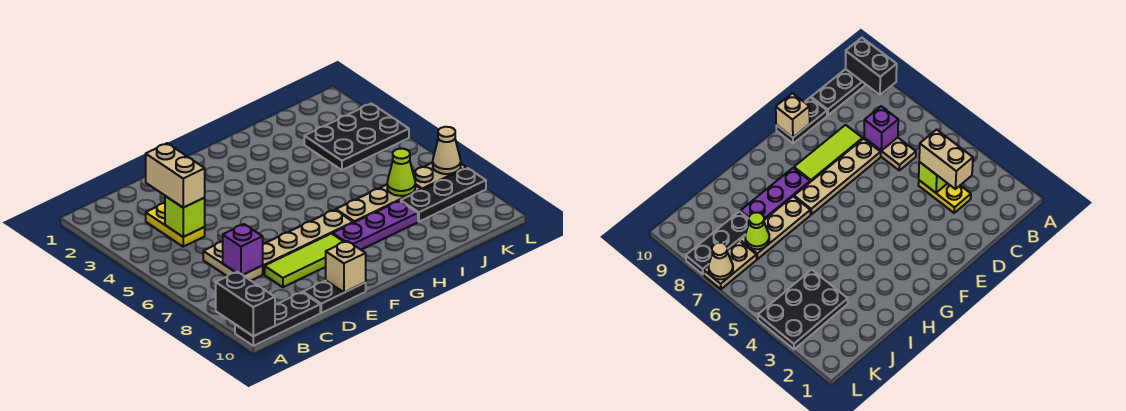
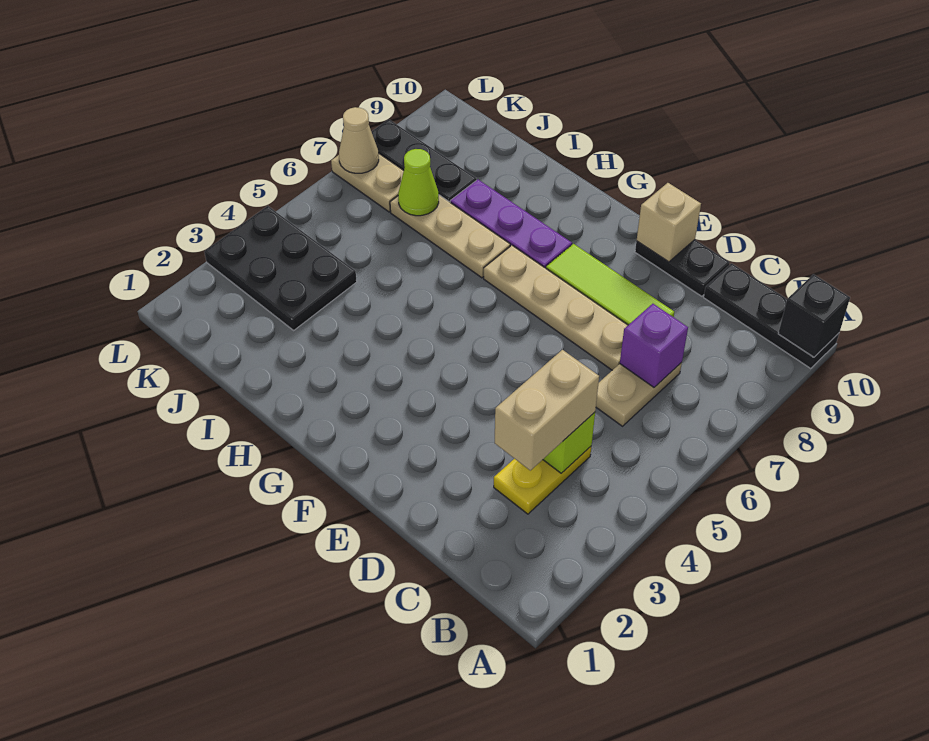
black brick A9:A10 level 2 -> black brick A10 level 2

